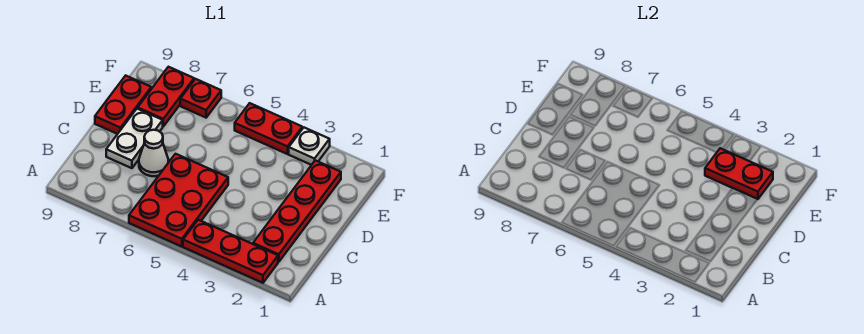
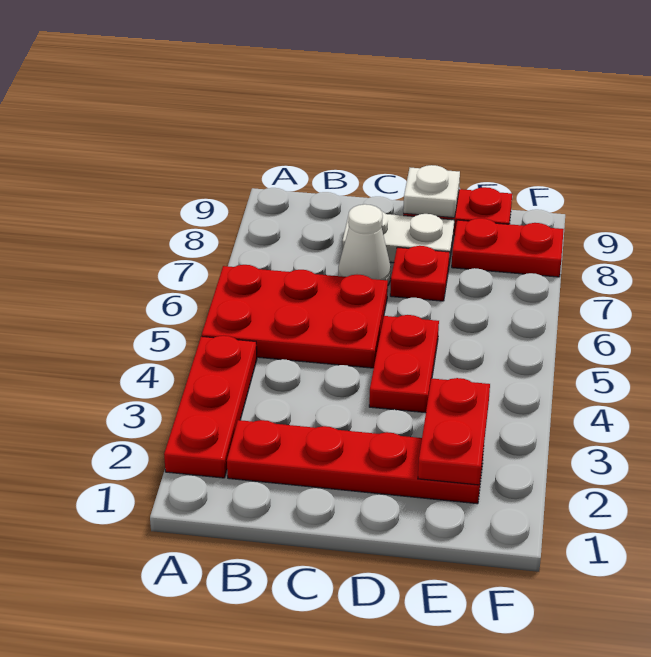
white plate F3 level 1 -> white plate D9 level 2
red plate F4:F5 level 1 -> red plate D4:D5 level 1
red plate F7 level 1 -> red plate D7 level 1

